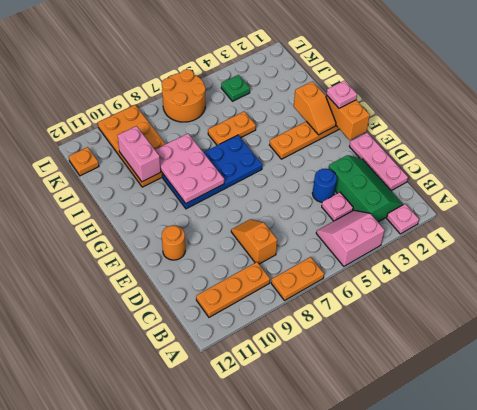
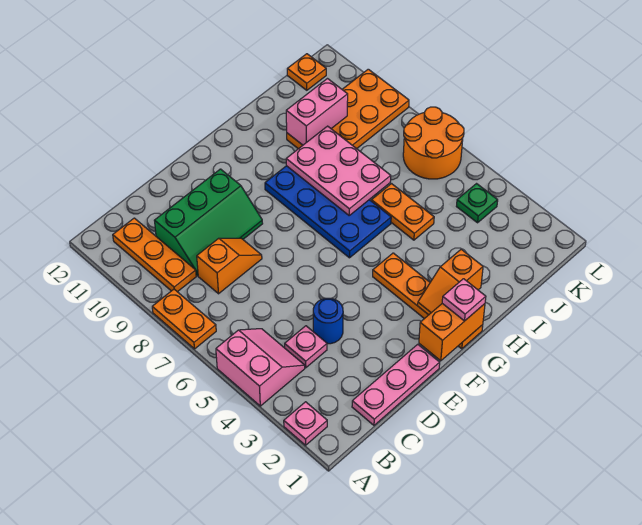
green slope B2:D3 level 1 top 3 -> green slope C9:E10 level 1 top 10
orange round brick E11 level 1 -> none
pink plate G8:I9 level 2 -> pink plate H7:I9 level 2

